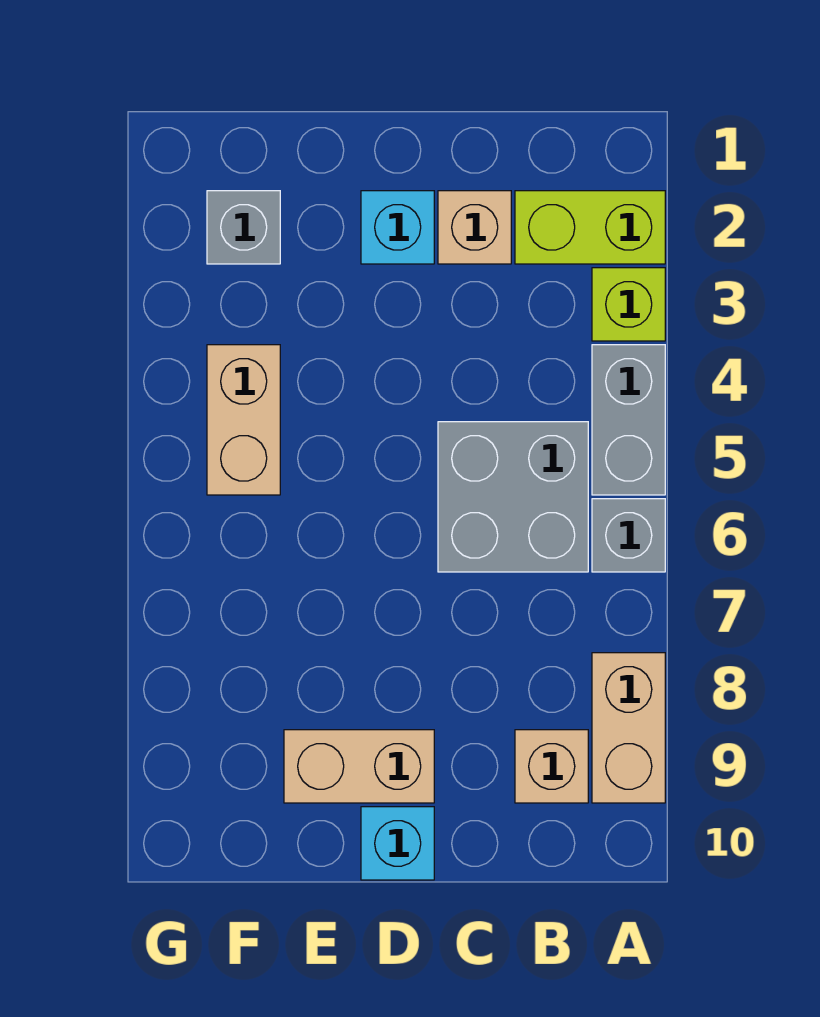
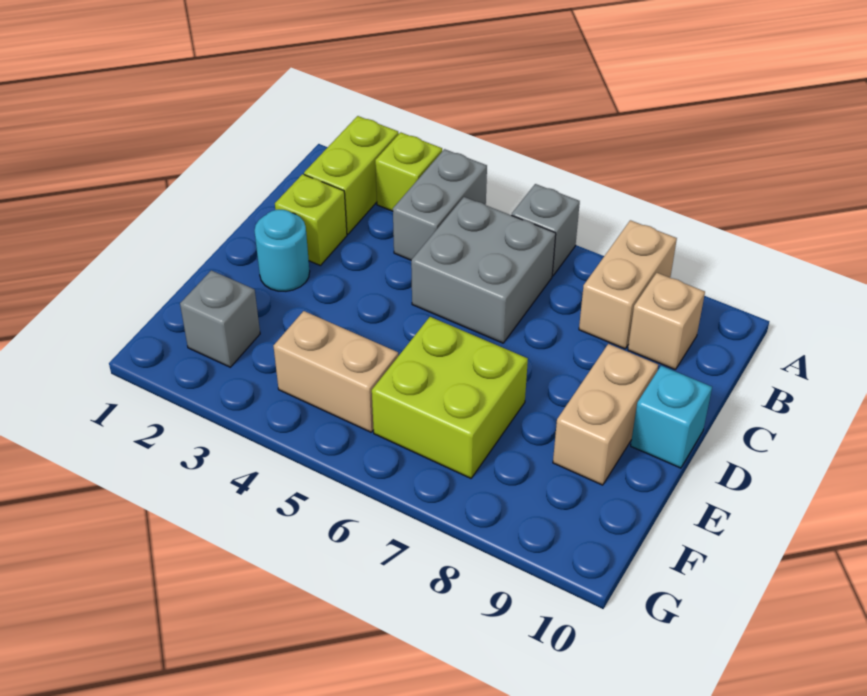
grey brick A4:A5 level 1 -> grey brick A4:B4 level 1
tan brick A8:A9 level 1 -> tan brick A8:B8 level 1
tan brick C2 level 1 -> lime brick C2 level 1
cyan brick D2 level 1 -> cyan round brick D2 level 1
none -> lime brick E6:F7 level 1

